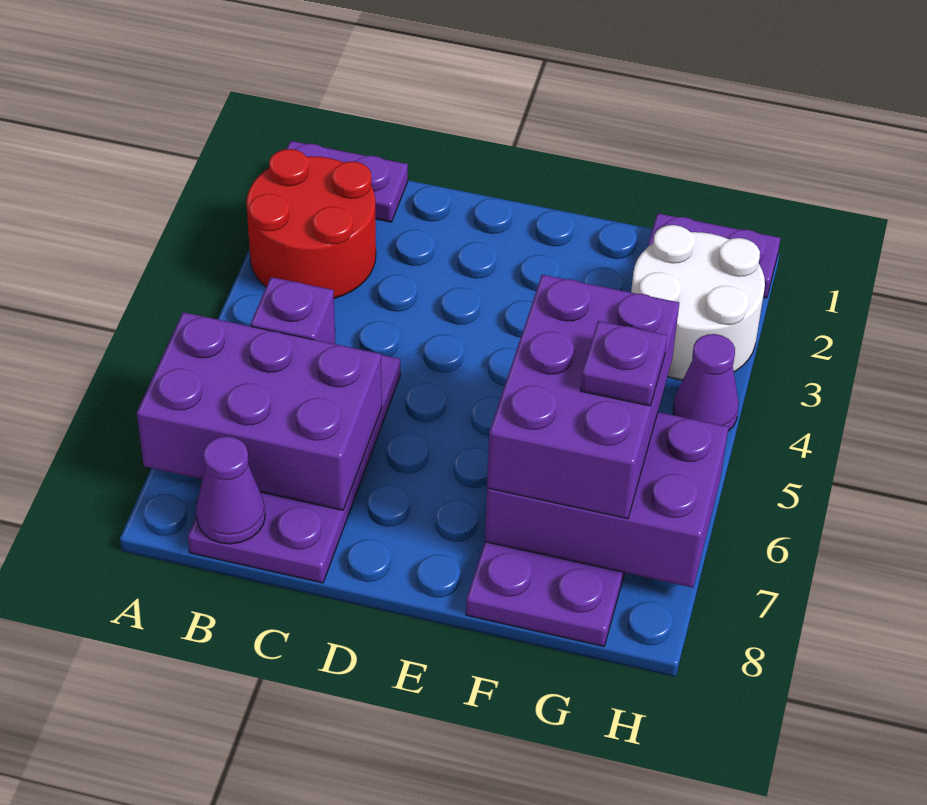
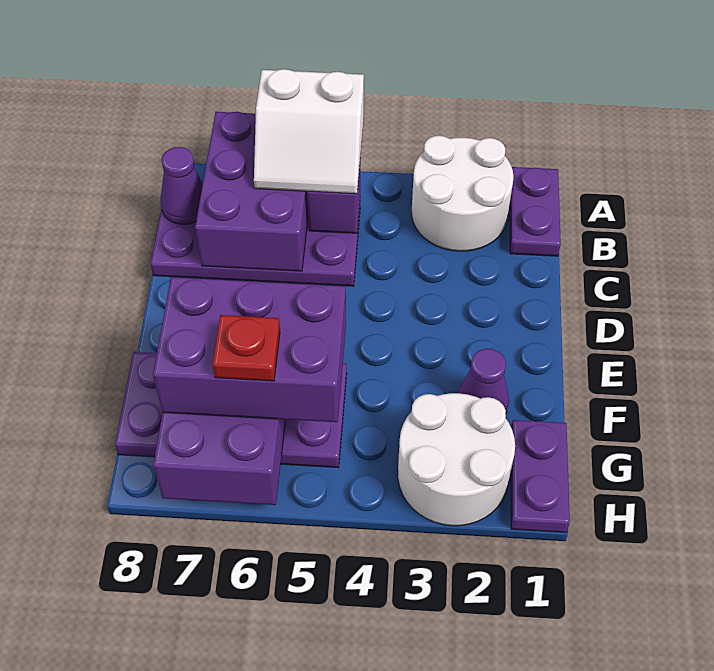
red round brick A2:B3 level 1 -> white round brick A2:B3 level 1
none -> white slope A5:B6 level 3 top A
purple plate G6 level 4 -> red plate G6 level 4
purple cone H4 level 1 -> purple cone F2 level 1

